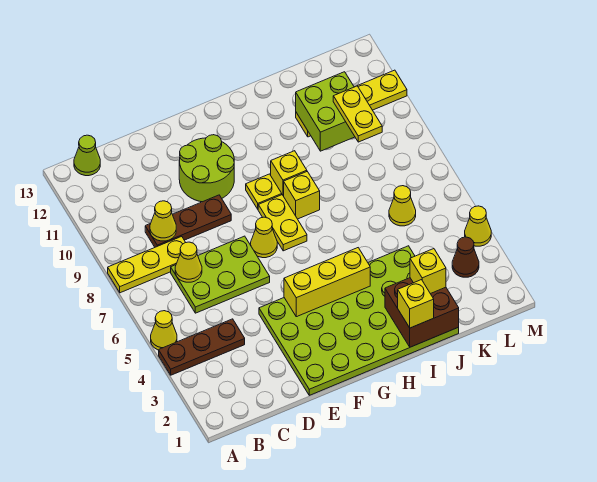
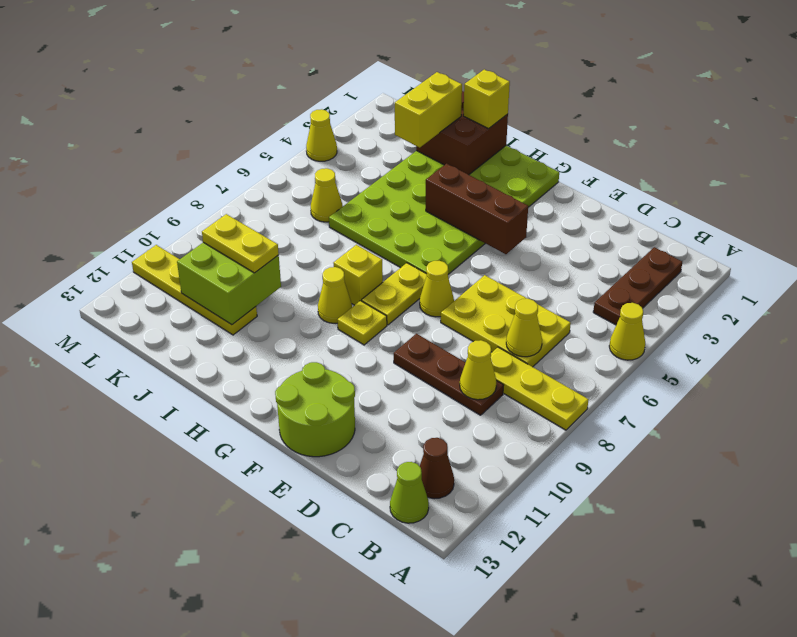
brown plate A4:C4 level 1 -> brown plate B2:B4 level 1
lime plate C6:E7 level 1 -> yellow plate C6:E7 level 1
lime plate E1:J4 level 1 -> lime plate G1:J6 level 1
lime round brick E10:F11 level 1 -> lime round brick E12:F13 level 1
yellow brick F4:H4 level 2 -> brown brick F4:H4 level 2
yellow brick H9 level 1 -> yellow cone H9 level 1
yellow brick J2 level 3 -> yellow brick J2:J3 level 3
yellow plate K9:K10 level 3 -> yellow plate J10:K10 level 3
brown cone L3 level 1 -> brown cone B12 level 1

